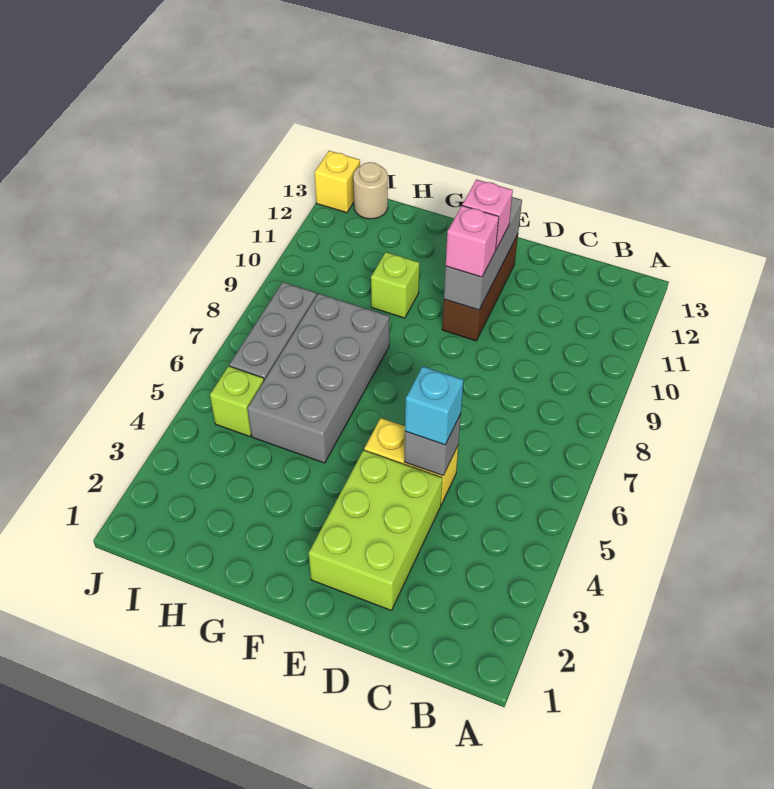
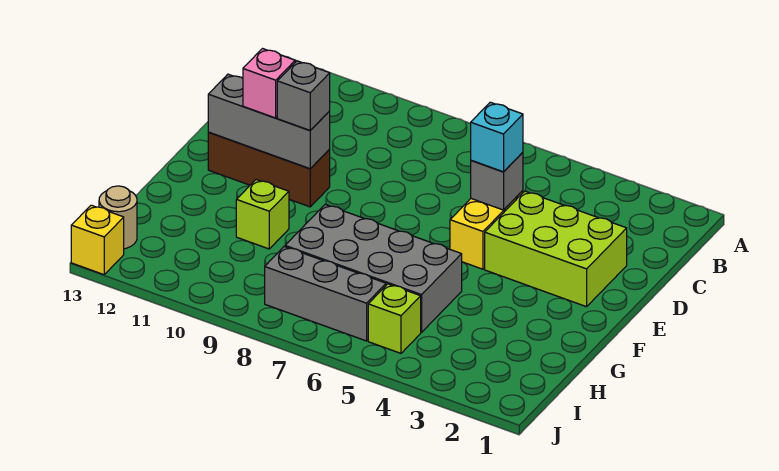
pink brick E10 level 3 -> grey brick E10 level 3

